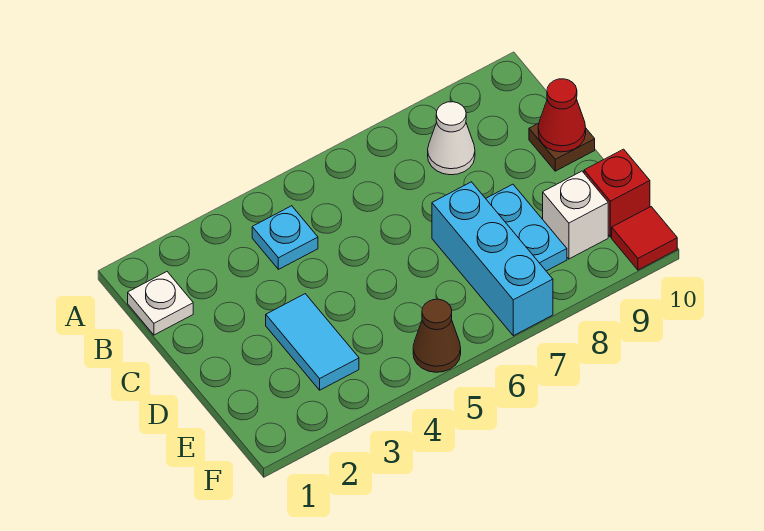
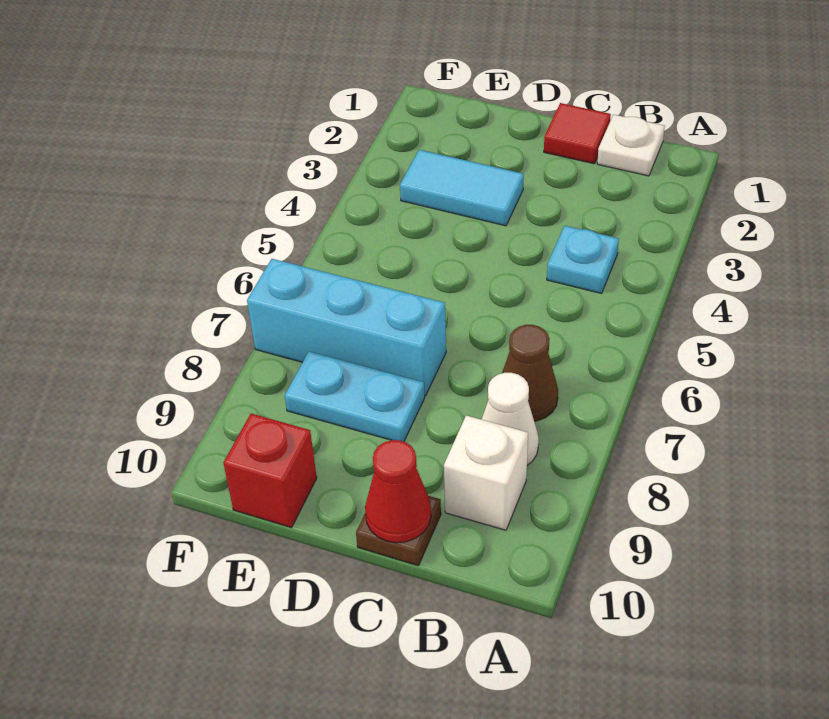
white brick E9 level 1 -> white brick B9 level 1
brown cone F5 level 1 -> brown cone B7 level 1
red tile F10 level 1 -> red tile C1 level 1

